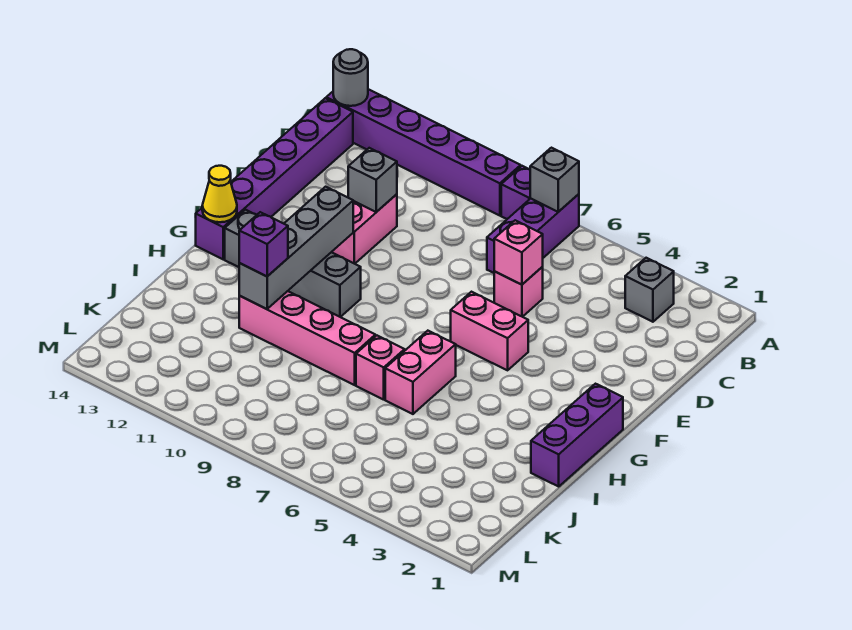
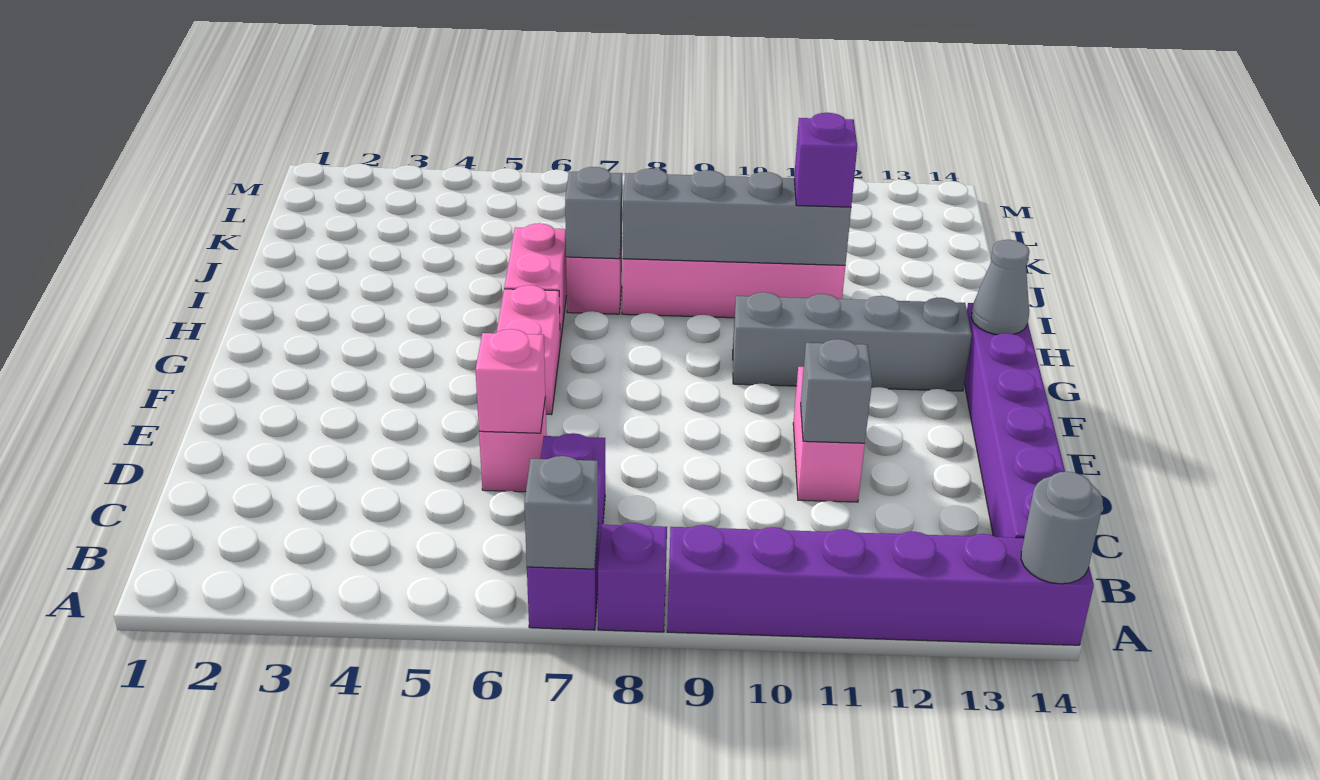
grey brick B3 level 1 -> grey brick I7 level 2
pink brick F5:F6 level 1 -> pink brick F6:G6 level 1
grey brick F11:I11 level 2 -> grey brick I8:I11 level 2
purple brick G1:I1 level 1 -> none
yellow cone G14 level 2 -> grey cone G14 level 2

